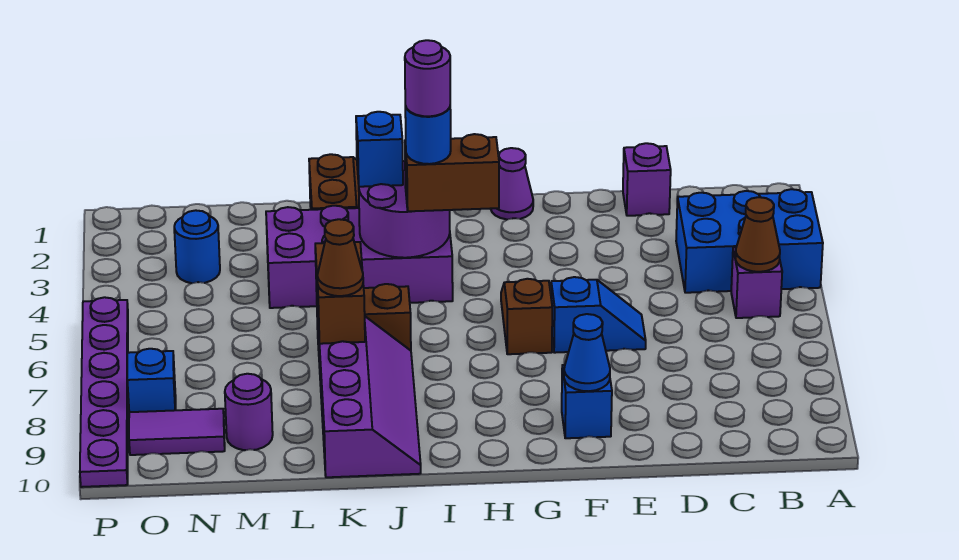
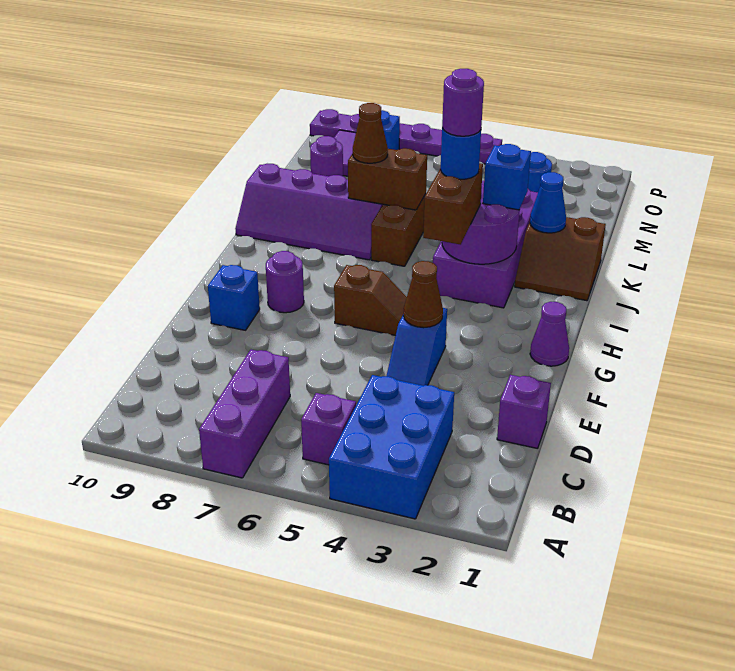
none -> purple brick A7:C7 level 1
brown cone B5 level 2 -> brown cone F4 level 2
blue slope E6:F6 level 1 top F -> blue slope E4:F4 level 1 top F
blue cone F9 level 2 -> blue cone K2 level 2
none -> purple round brick G8 level 1

